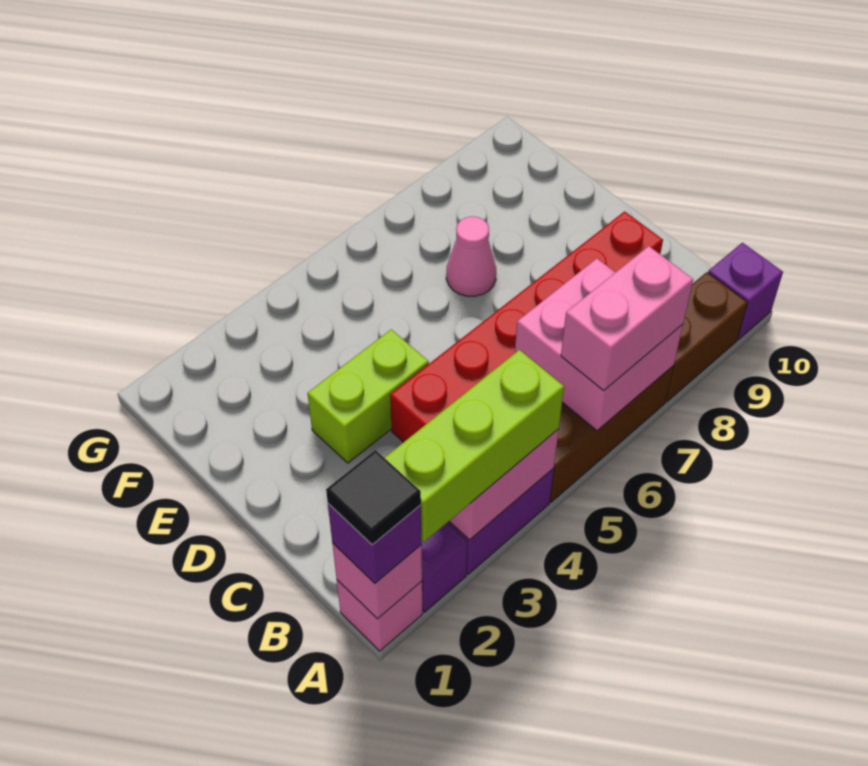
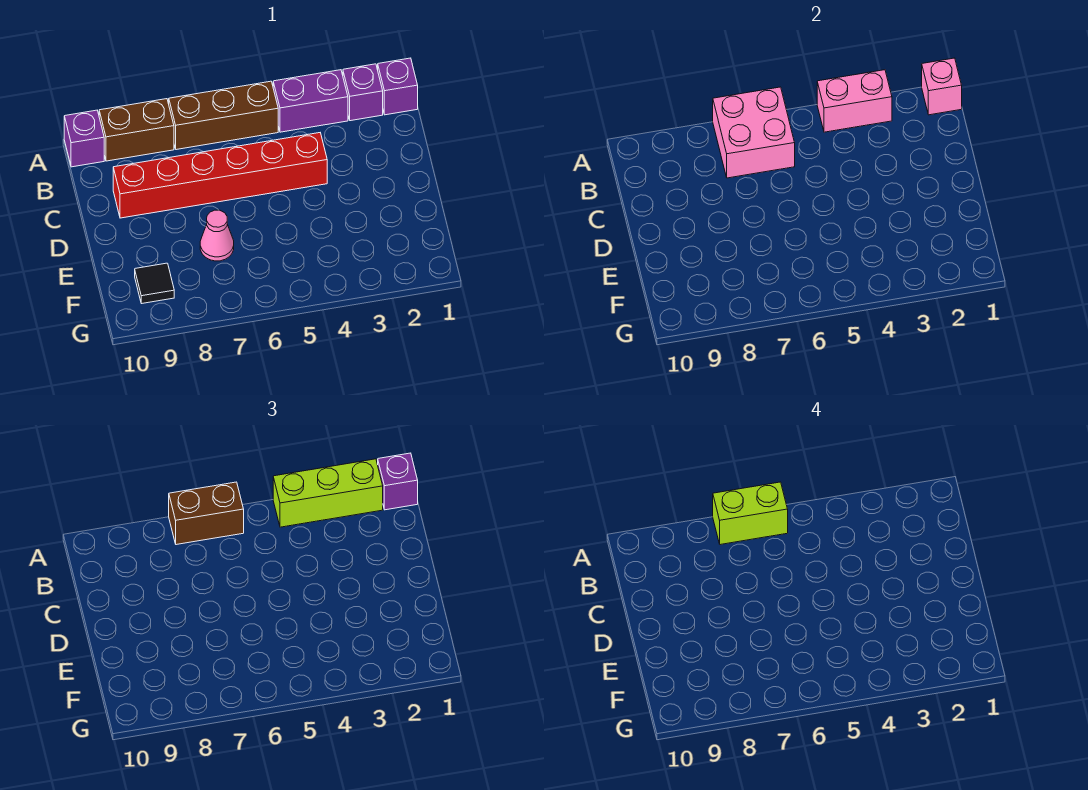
pink brick A1 level 1 -> purple brick A1 level 1
black tile A1 level 4 -> black tile F9 level 1
pink brick A6:A7 level 3 -> brown brick A6:A7 level 3
lime brick D3:D4 level 1 -> lime brick A6:A7 level 4

